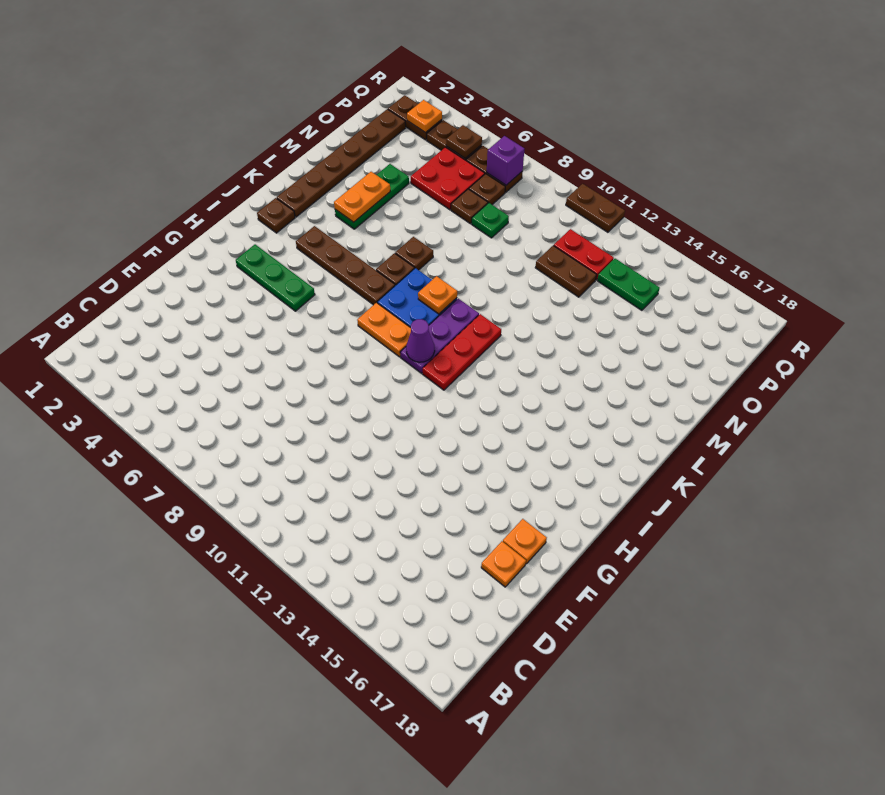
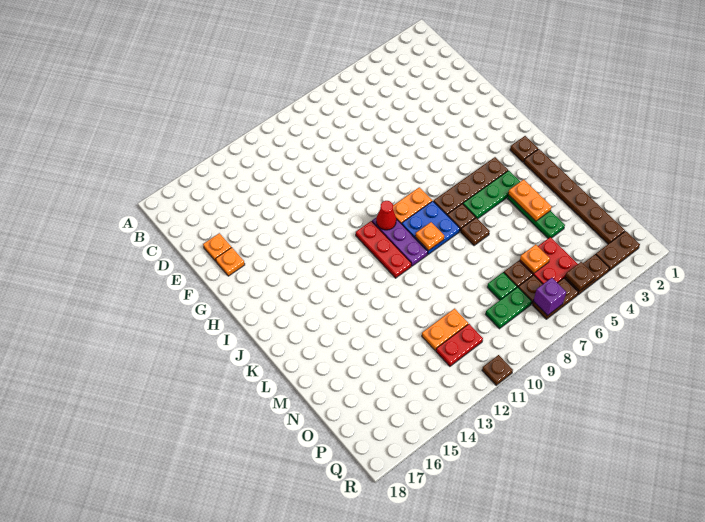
green plate H3:H5 level 1 -> green plate K4:K6 level 1
purple cone I10 level 2 -> red cone I10 level 2
brown plate O11:O12 level 1 -> orange plate O11:O12 level 1
green plate P13:P14 level 1 -> green plate P8:P9 level 1
orange plate Q3 level 2 -> orange plate O6 level 2
brown plate R10:R11 level 1 -> brown plate R11 level 1

